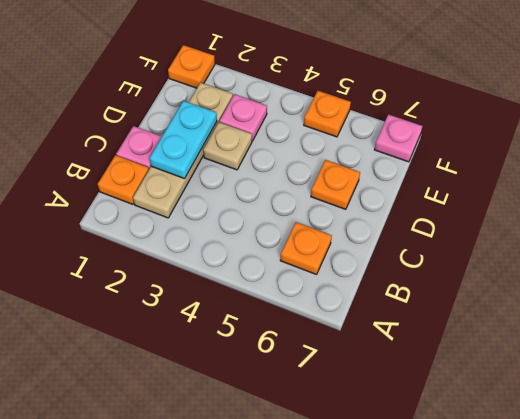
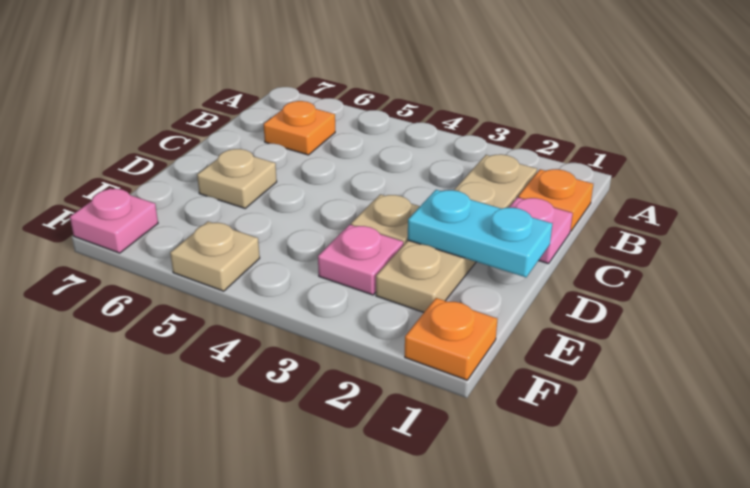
cyan plate C2:D2 level 2 -> cyan plate D1:D2 level 2
orange plate D6 level 1 -> tan plate D6 level 1
orange plate F5 level 1 -> tan plate F5 level 1

